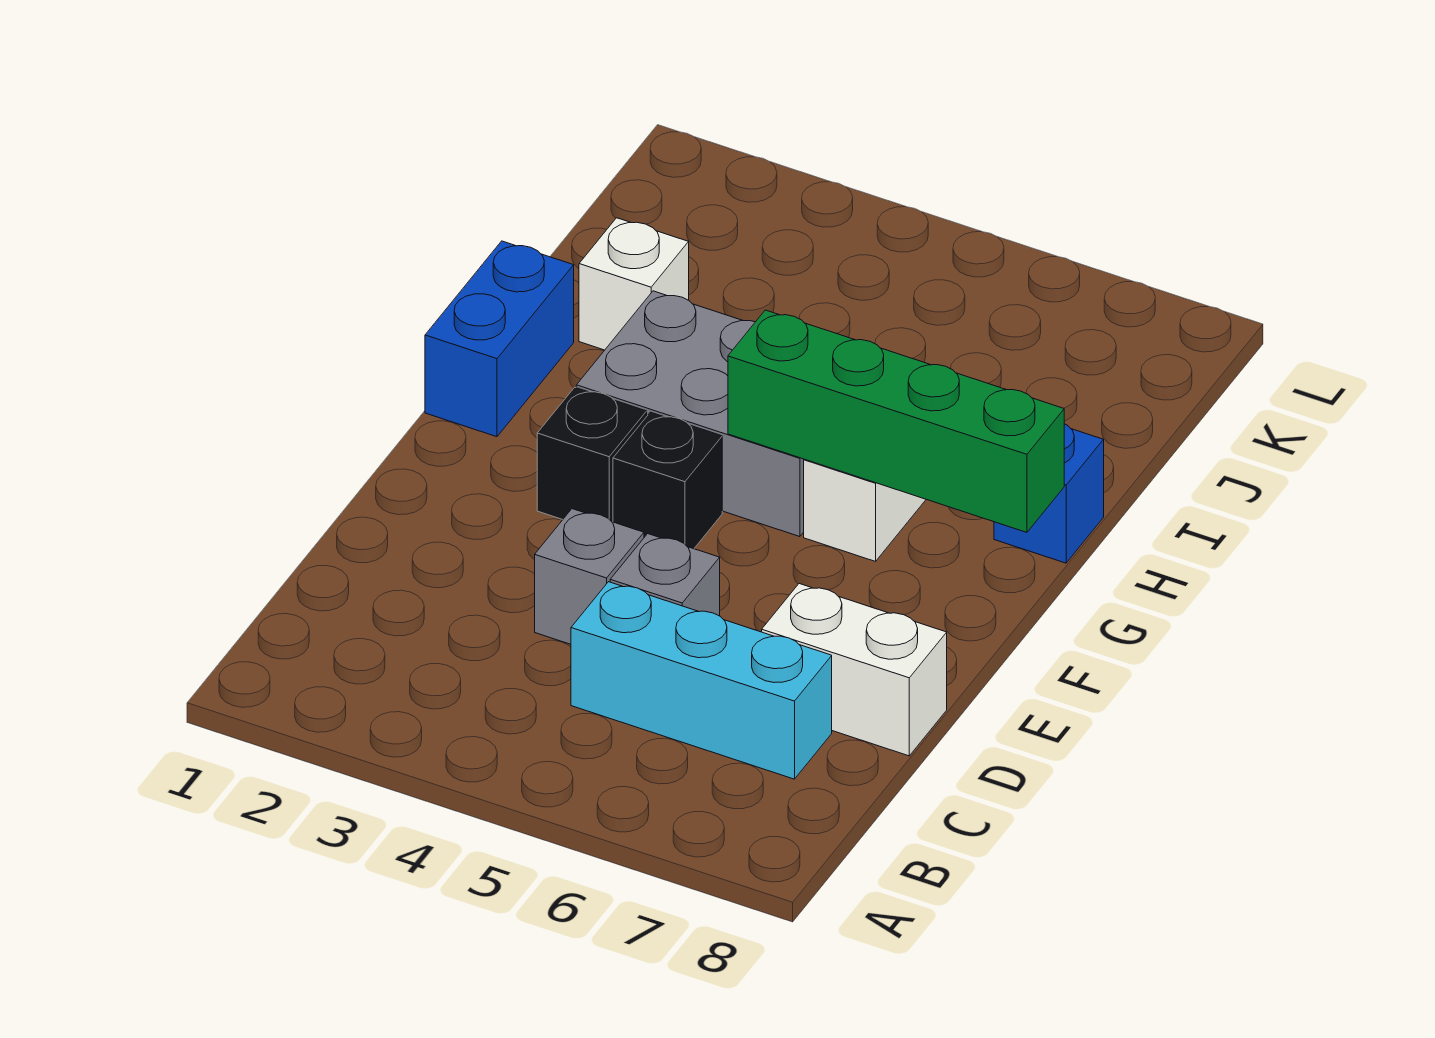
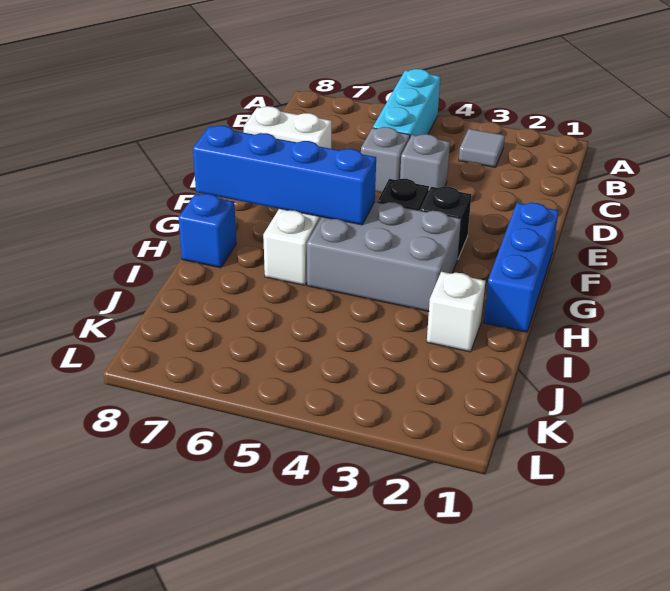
none -> grey tile B3 level 1
cyan brick C5:C7 level 1 -> cyan brick A5:C5 level 1
blue brick G1:H1 level 1 -> blue brick F1:H1 level 1
green brick G5:G8 level 2 -> blue brick G5:G8 level 2

